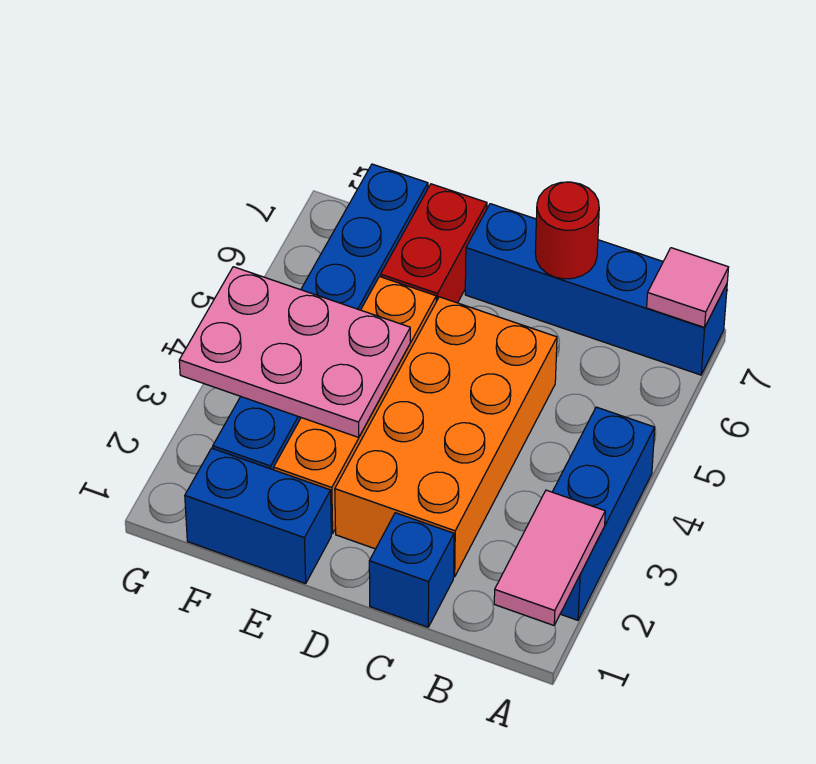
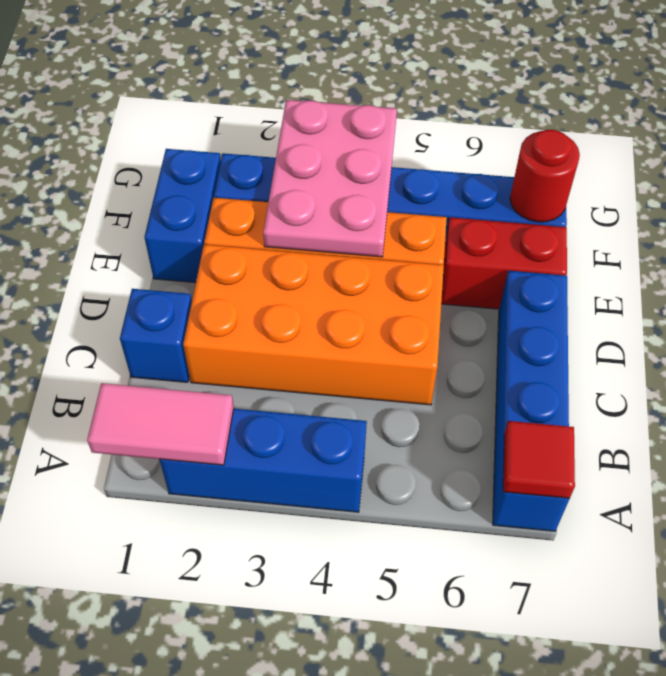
pink tile A7 level 2 -> red tile A7 level 2
red round brick C7 level 2 -> red round brick F7 level 2

